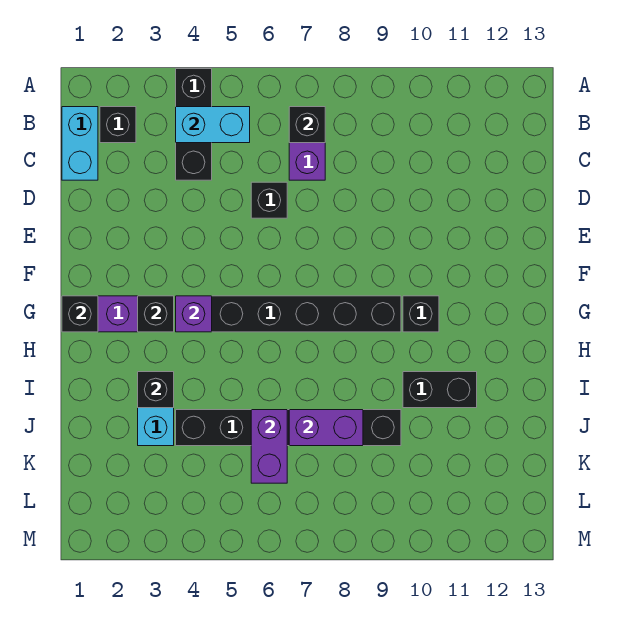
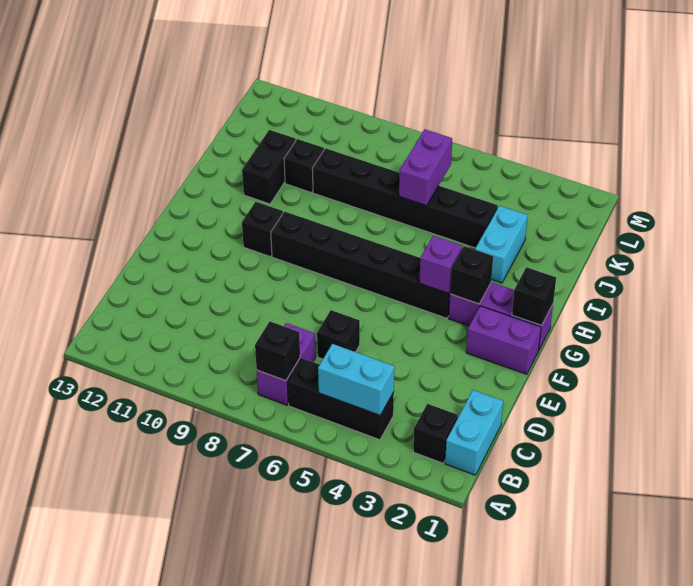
black brick A4:C4 level 1 -> black brick B4:B6 level 1
black brick I3 level 2 -> black brick J10 level 1
black brick I10:I11 level 1 -> black brick I11:J11 level 1
purple brick J7:J8 level 2 -> purple brick F1:F2 level 1

